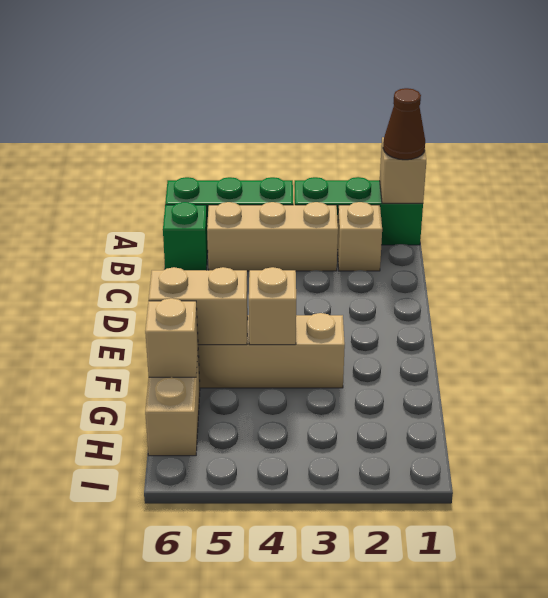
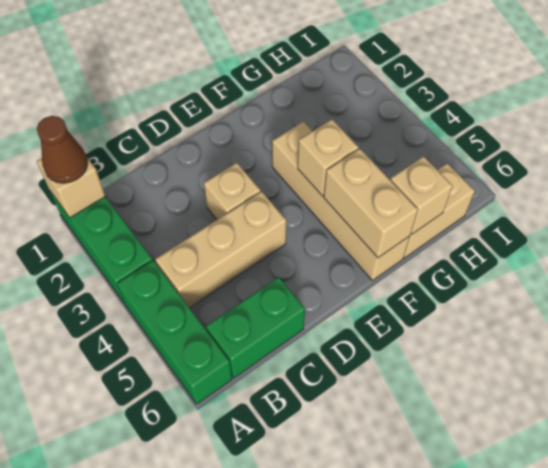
tan brick B2 level 1 -> tan brick D3 level 1
tan brick B3:B5 level 1 -> tan brick B4:D4 level 1
green brick B6 level 1 -> green brick B6:C6 level 1

